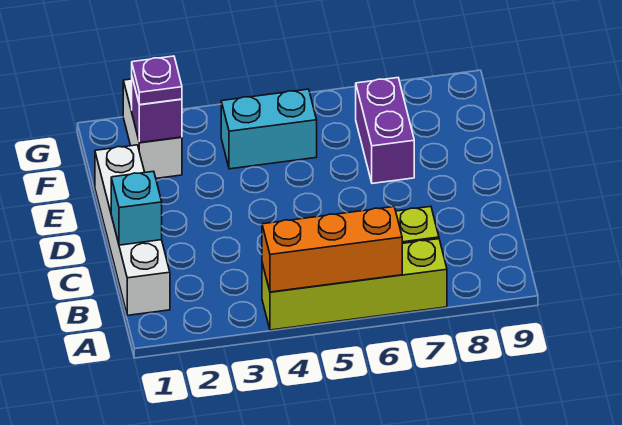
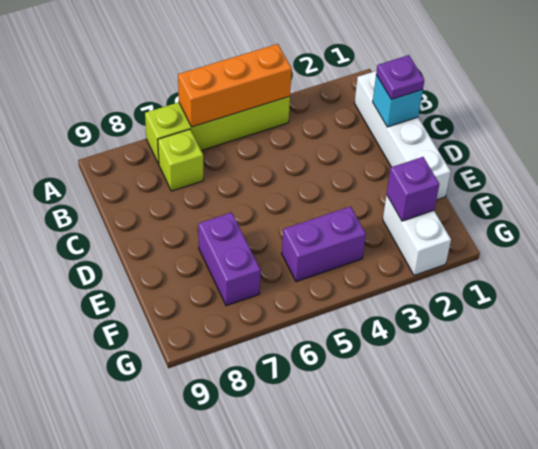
purple plate F2 level 3 -> purple plate C1 level 3
cyan brick F4:F5 level 1 -> purple brick F4:F5 level 1

